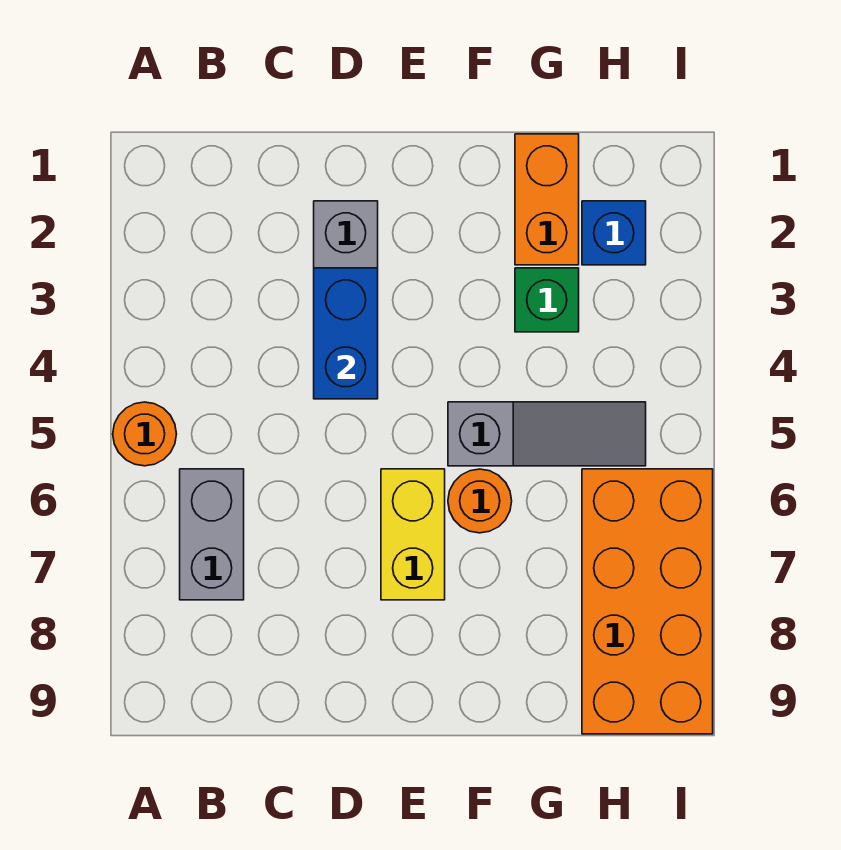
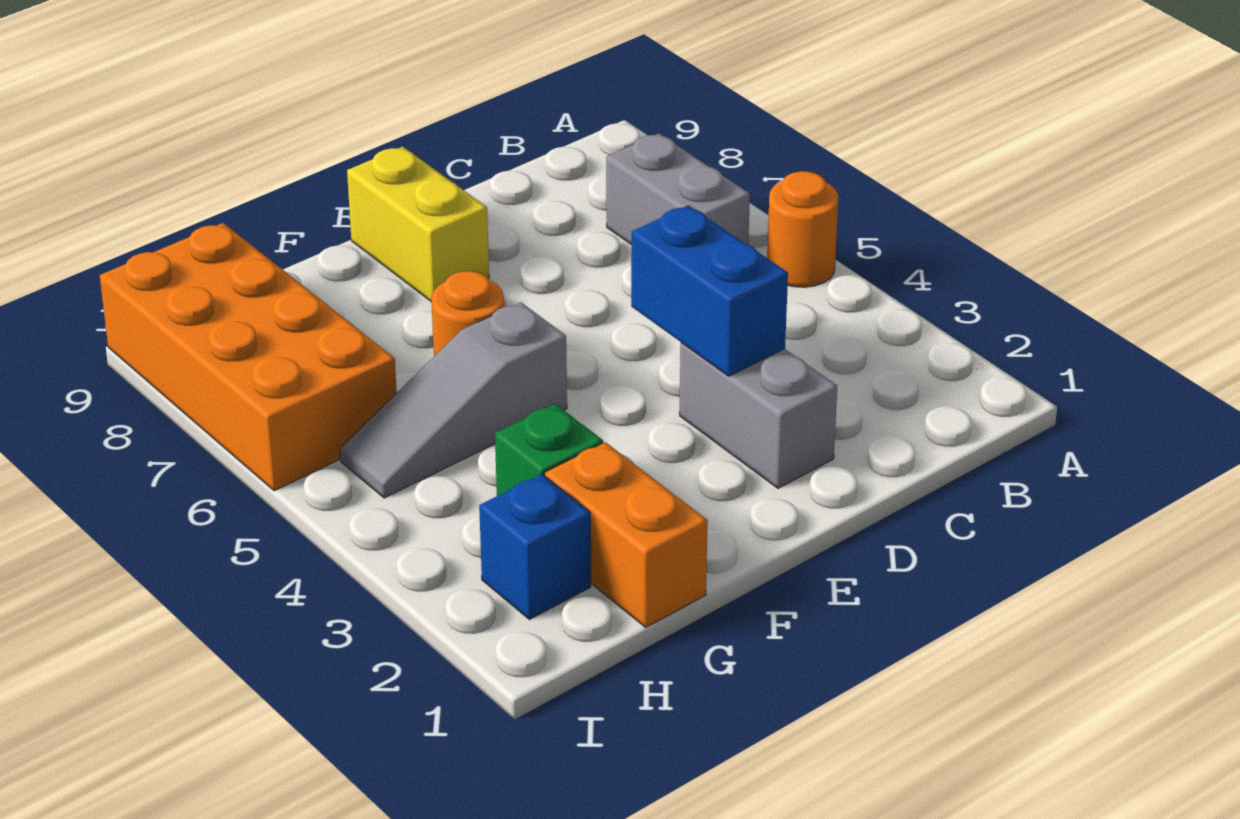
yellow brick E6:E7 level 1 -> yellow brick E8:E9 level 1

